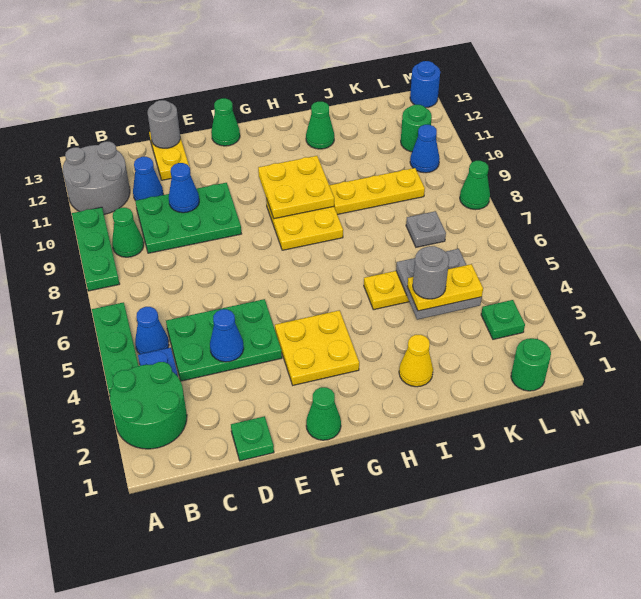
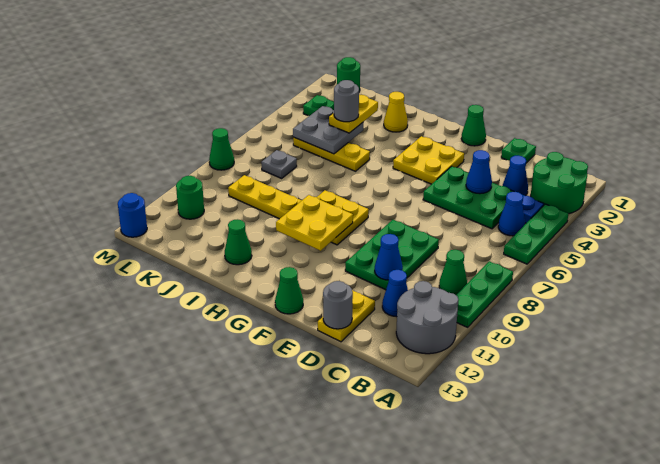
green plate C9:E10 level 1 -> green plate D8:E10 level 1
yellow plate J4:K4 level 3 -> yellow plate J3:J4 level 3
blue cone L10 level 1 -> blue cone C3 level 1

